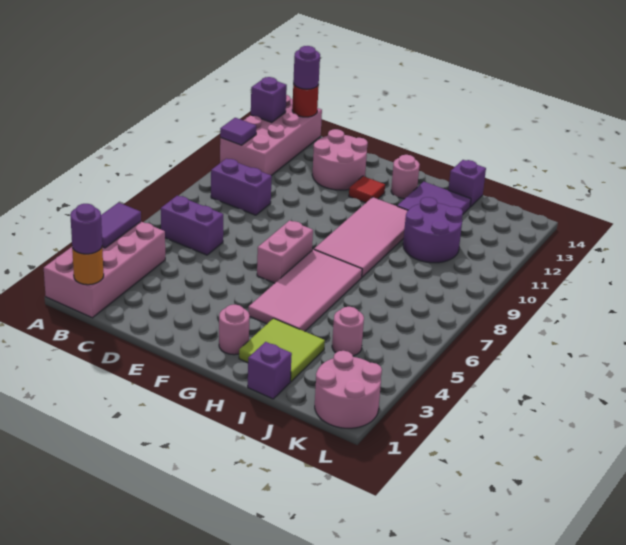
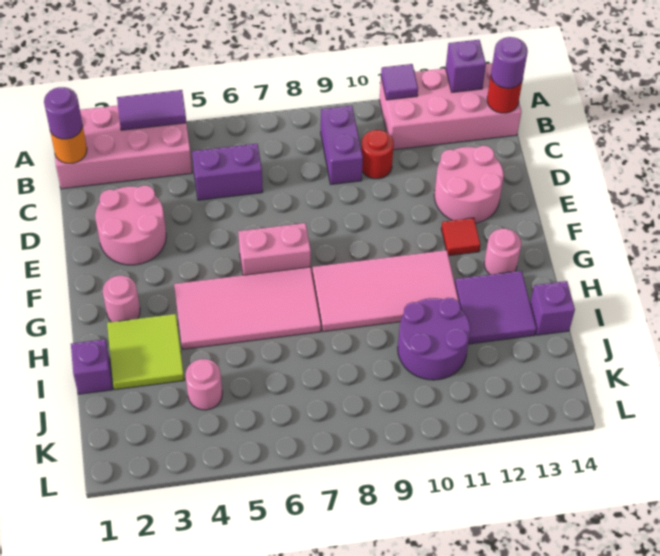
purple brick B6:C6 level 1 -> purple brick C5:C6 level 1
none -> red round brick C10 level 1
pink round brick K1:L2 level 1 -> pink round brick D2:E3 level 1

